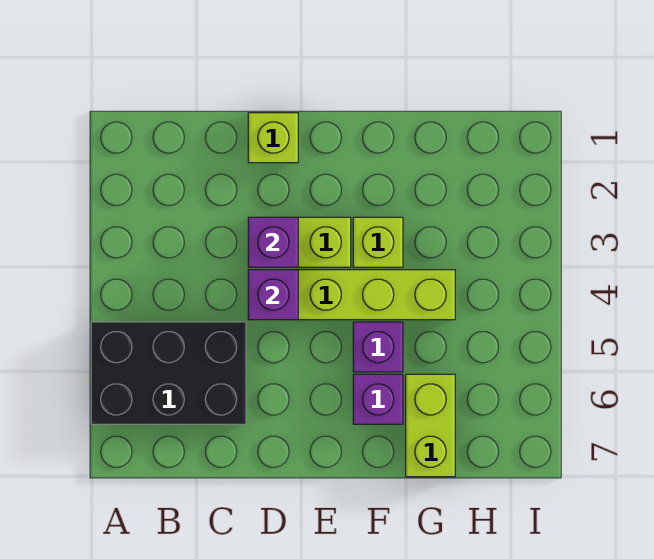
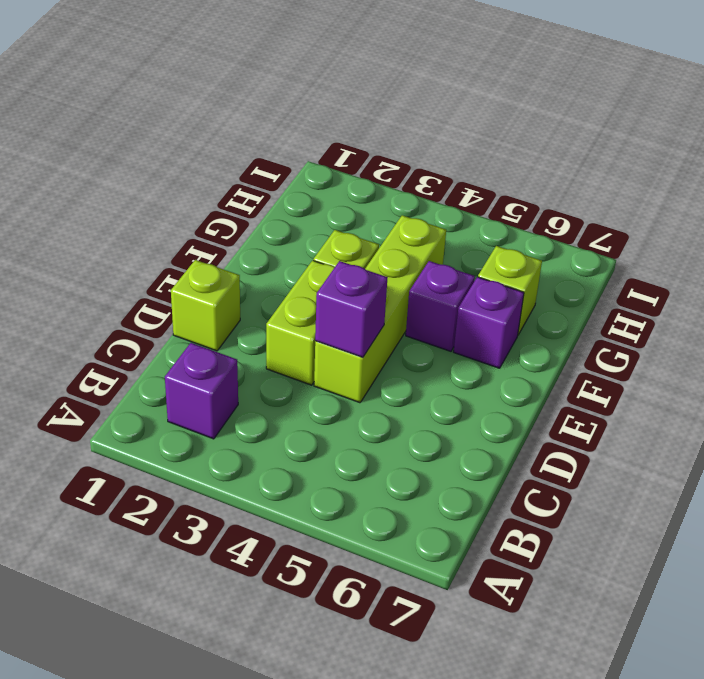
black brick A5:C6 level 1 -> none
purple brick D3 level 2 -> purple brick B2 level 1
lime brick G6:G7 level 1 -> lime brick G6 level 1

